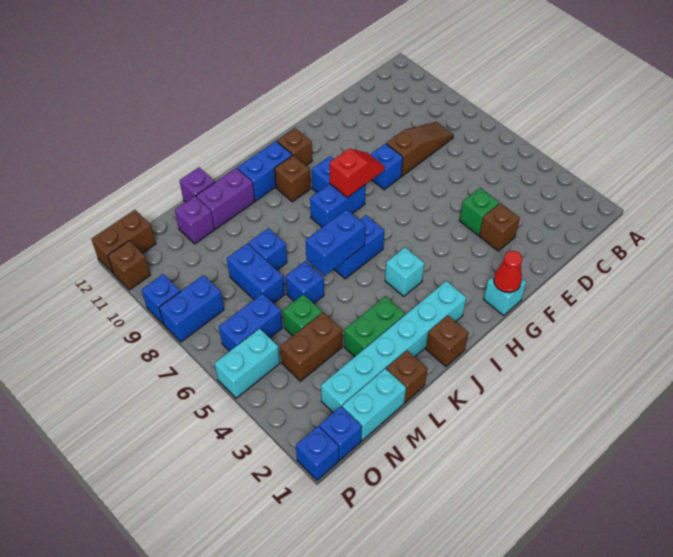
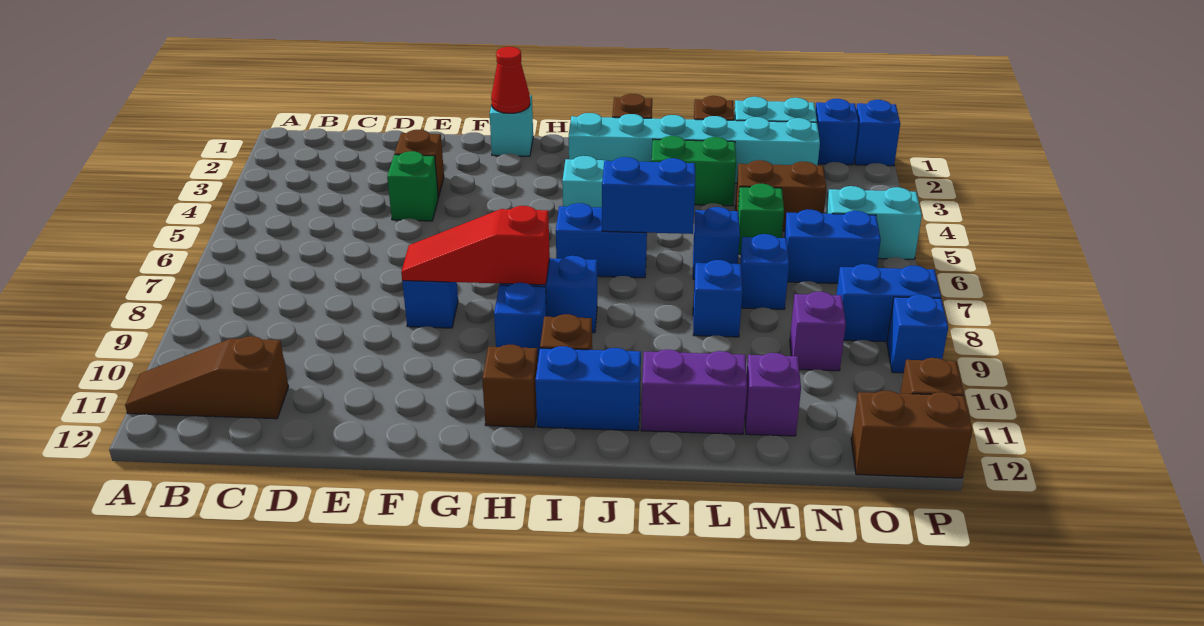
brown slope C8:E8 level 1 top E -> brown slope A11:C11 level 1 top C
red slope G8:H8 level 2 top H -> red slope F8:H8 level 2 top H
purple brick L12 level 1 -> purple brick N9 level 1
blue brick M7:M8 level 1 -> blue brick M7 level 1

